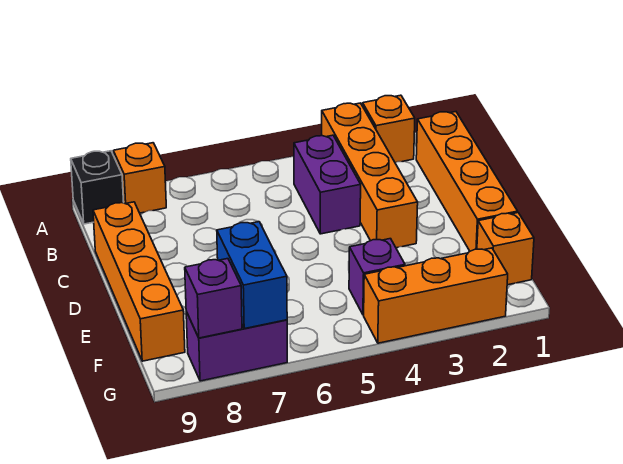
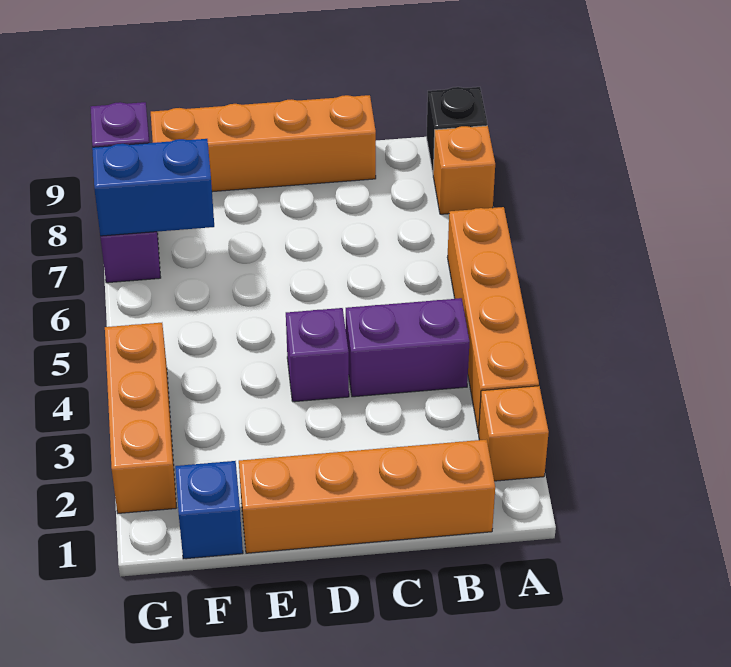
orange brick A3:D3 level 1 -> orange brick A3:A6 level 1
orange brick F1 level 1 -> blue brick F1 level 1
purple brick F4 level 1 -> purple brick D4 level 1

